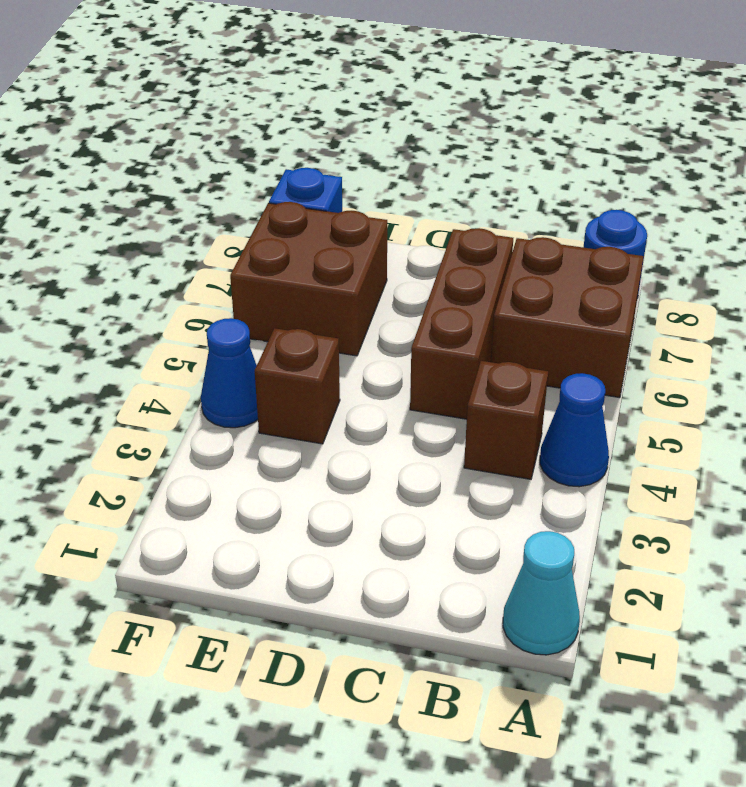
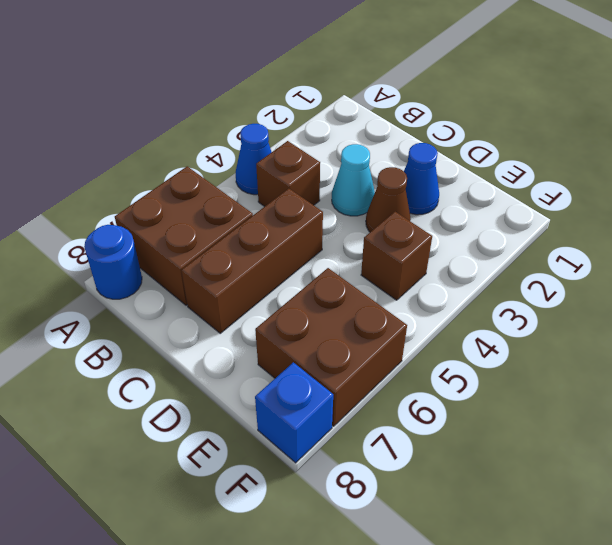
cyan cone A1 level 1 -> cyan cone C3 level 1
none -> brown cone D3 level 1
blue cone F4 level 1 -> blue cone D2 level 1

